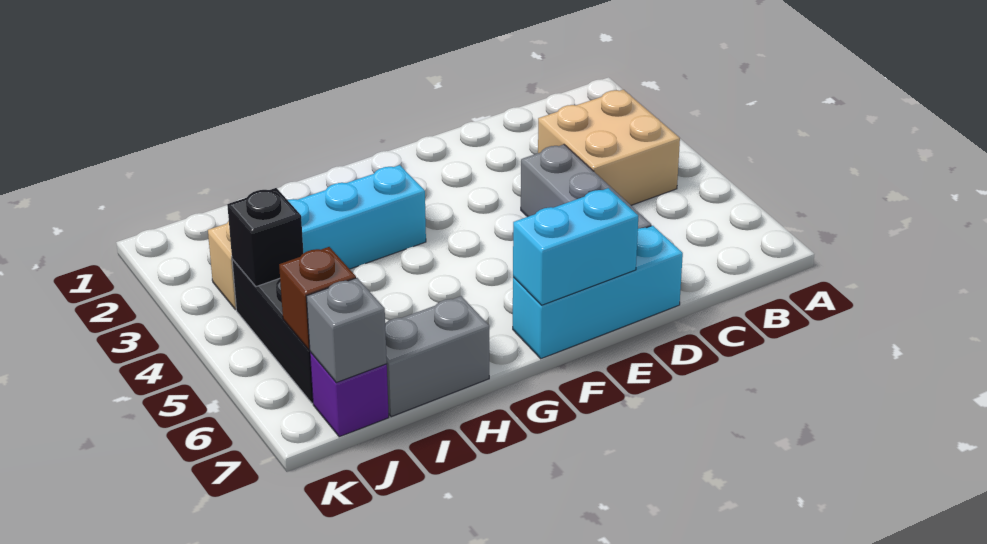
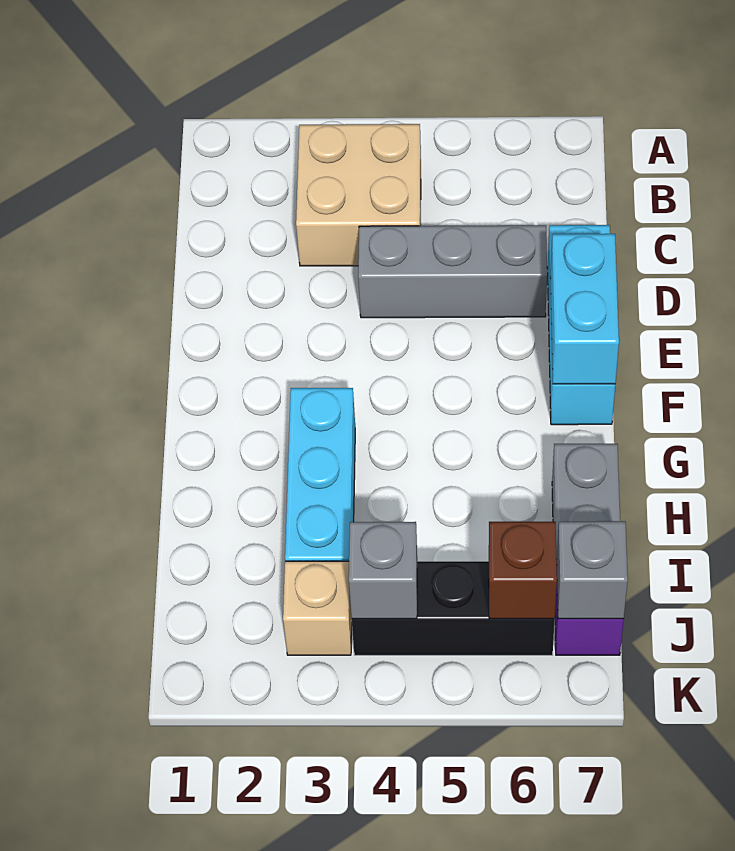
black brick J4 level 2 -> grey brick J4 level 2

